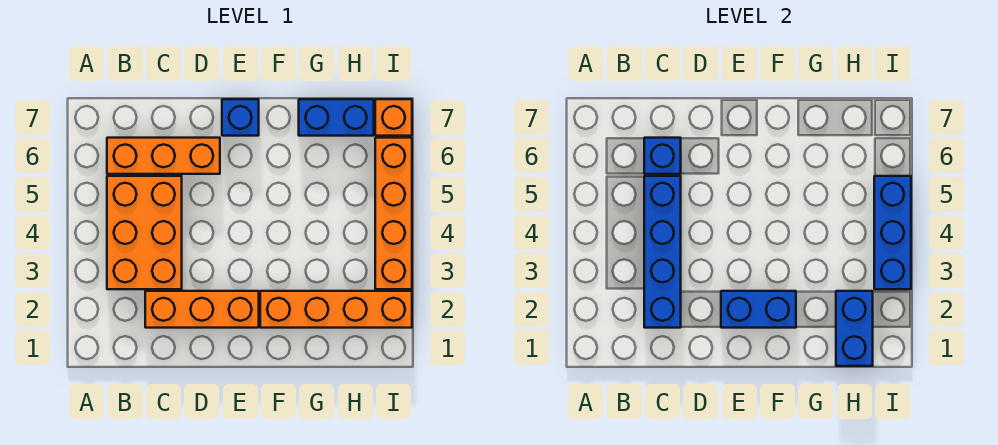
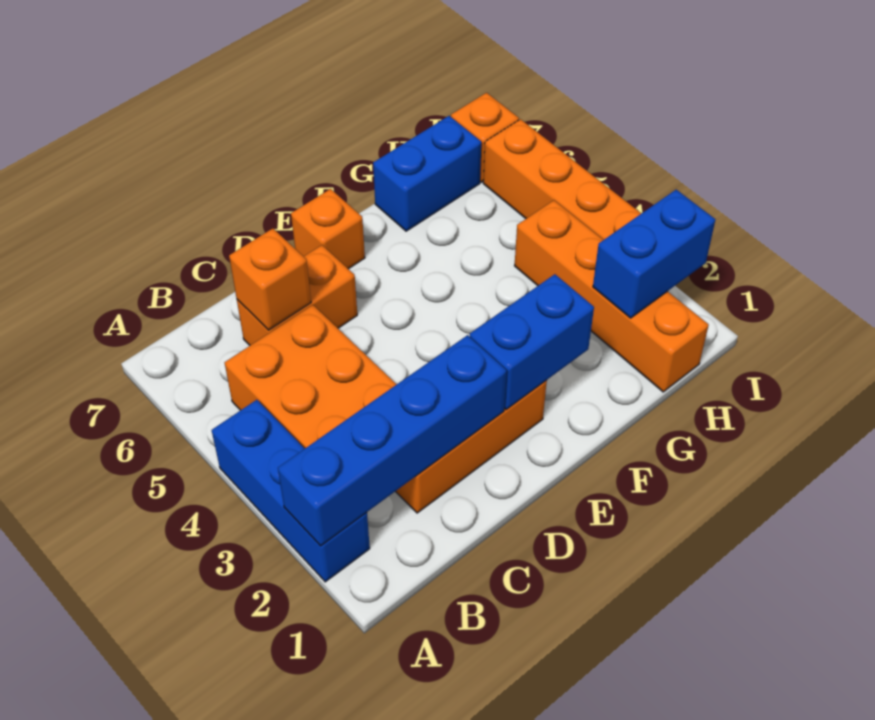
orange brick B6:D6 level 1 -> orange brick C6:D6 level 1
blue brick C2:C5 level 2 -> blue brick A2:D2 level 2
blue brick C6 level 2 -> orange brick C6 level 2
blue brick E7 level 1 -> orange brick E7 level 1
orange brick F2:I2 level 1 -> orange brick H1:H4 level 1
blue brick H1:H2 level 2 -> blue brick H2:I2 level 2
blue brick I3:I5 level 2 -> blue brick A2:A4 level 1

